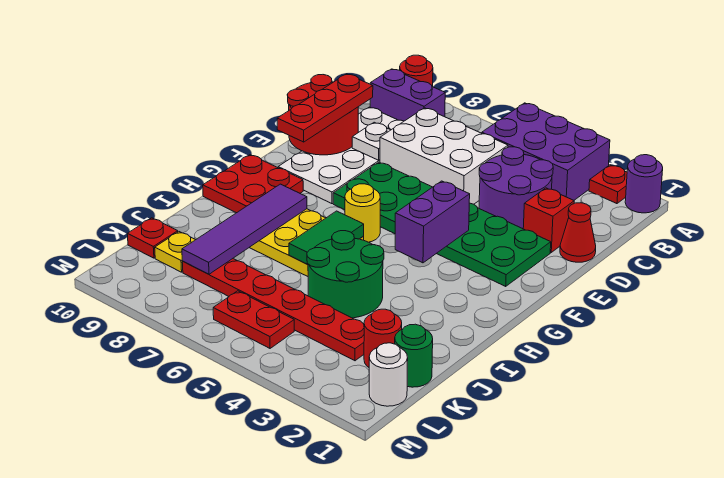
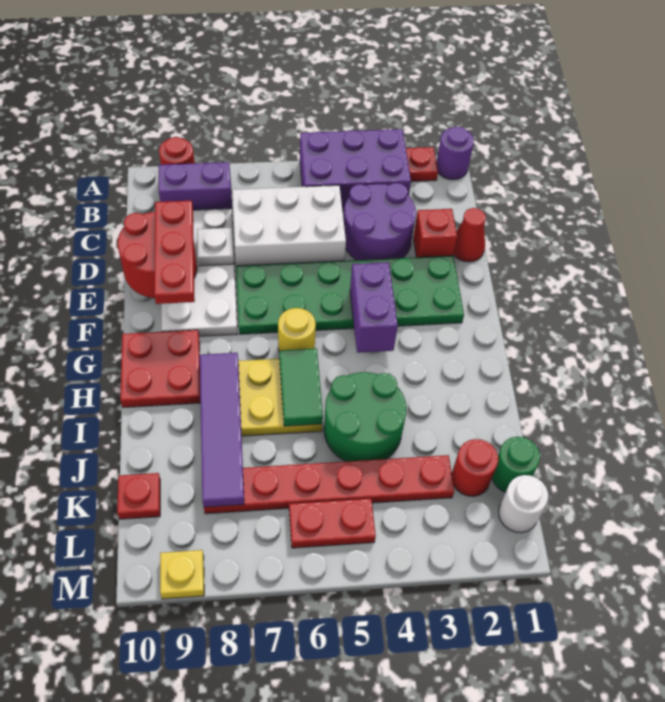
yellow plate K9 level 1 -> yellow plate M9 level 1

